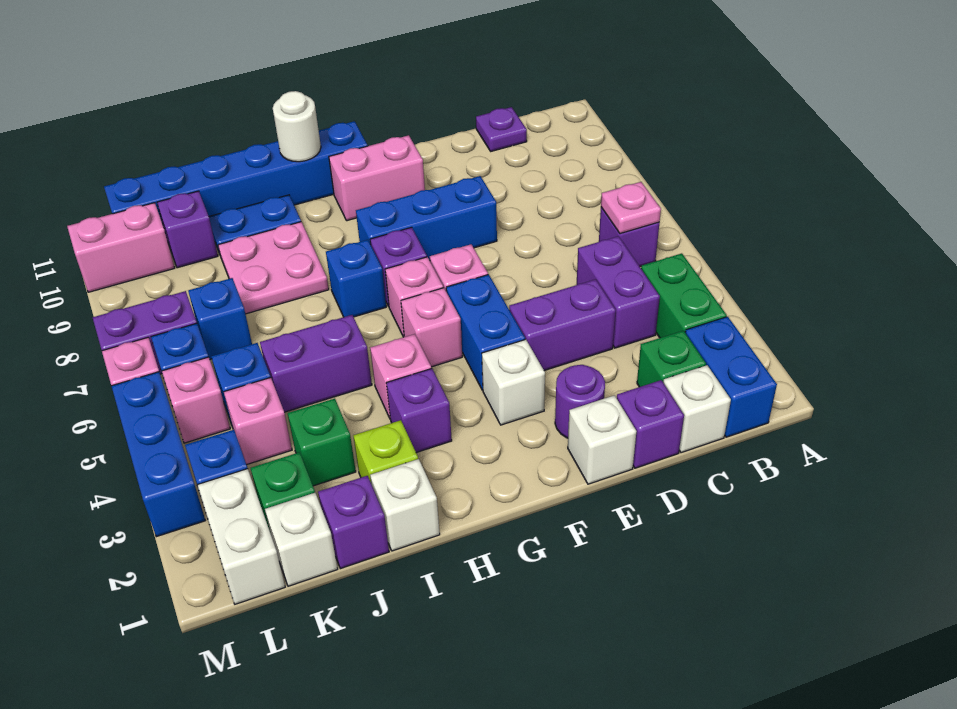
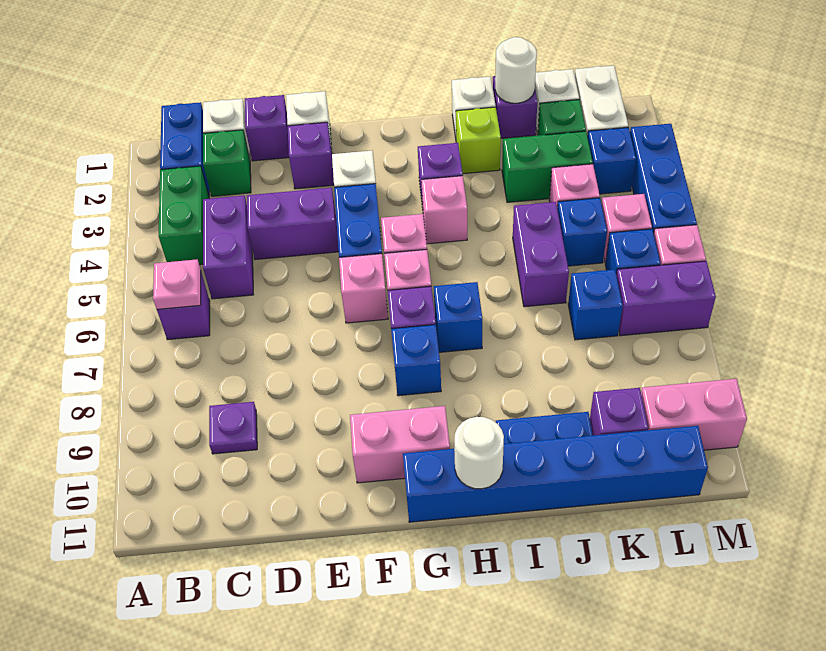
purple plate C11 level 1 -> purple plate C9 level 1
purple round brick E2 level 1 -> purple brick E2 level 1
blue brick E8:G8 level 1 -> blue brick G8 level 1
purple brick I5:J5 level 1 -> purple brick J5:J6 level 1
pink plate I8:J9 level 1 -> none
none -> white round brick J1 level 2
green brick J3 level 1 -> green brick J3:K3 level 1

